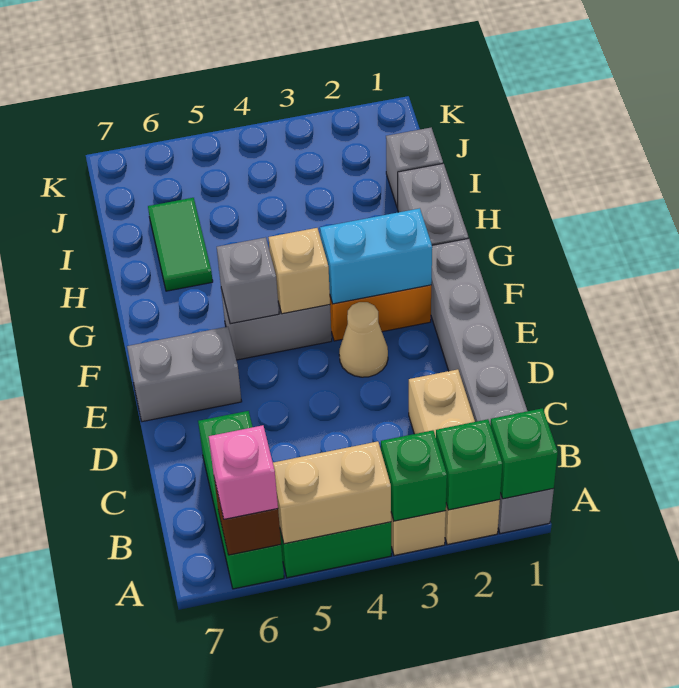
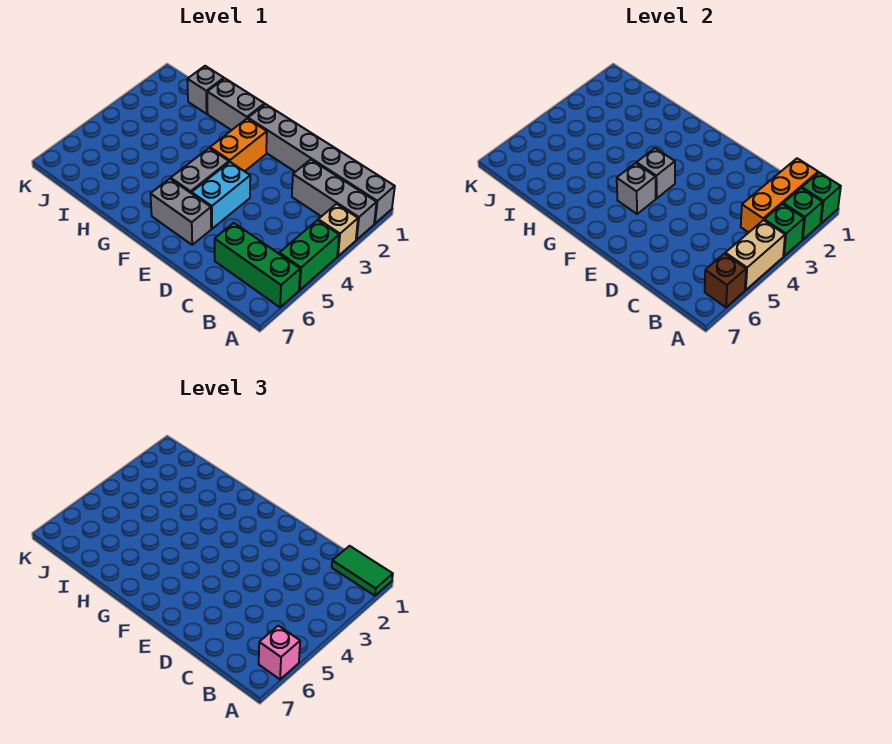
tan brick A2:C2 level 1 -> grey brick A2:C2 level 1
none -> orange brick B1:B3 level 2
tan cone E3 level 1 -> none
grey brick E6:E7 level 1 -> grey brick E6:F6 level 1
cyan brick F2:F3 level 2 -> cyan brick E4:E5 level 1
tan brick F4 level 2 -> grey brick F4 level 2
green tile H6:I6 level 1 -> green tile A1:B1 level 3

